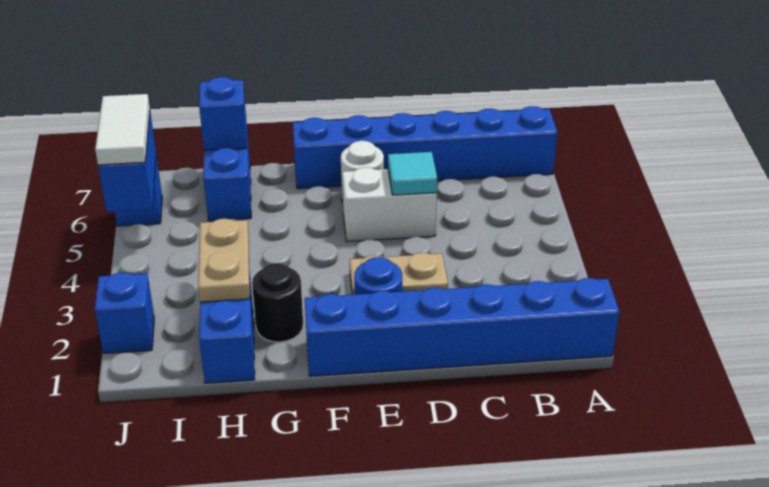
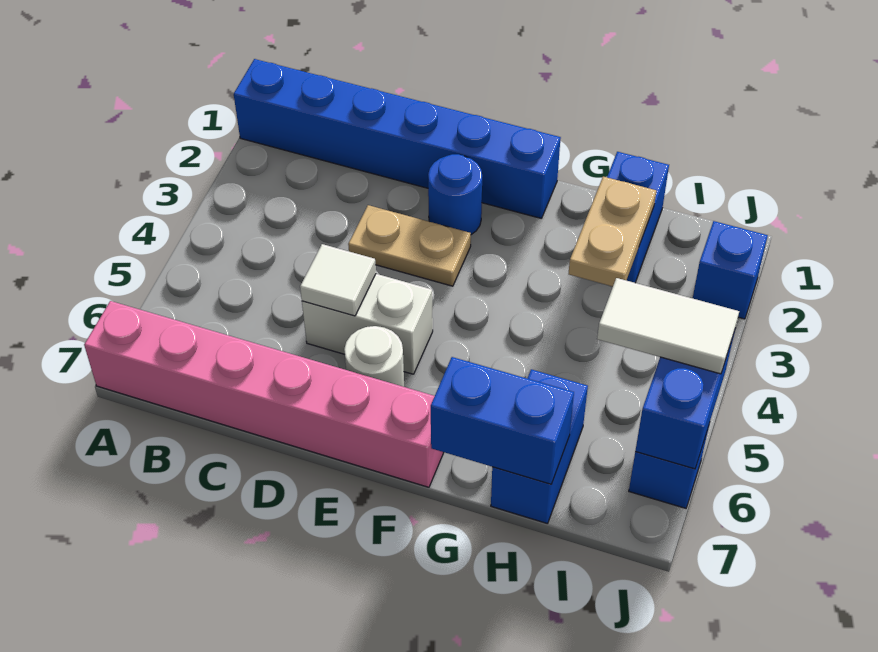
blue brick A7:F7 level 1 -> pink brick A7:F7 level 1
cyan tile D5 level 2 -> white tile D5 level 2
black round brick G2 level 1 -> none
blue brick H7 level 2 -> blue brick G7:H7 level 2
white tile J5:J6 level 3 -> white tile I5:J5 level 3

